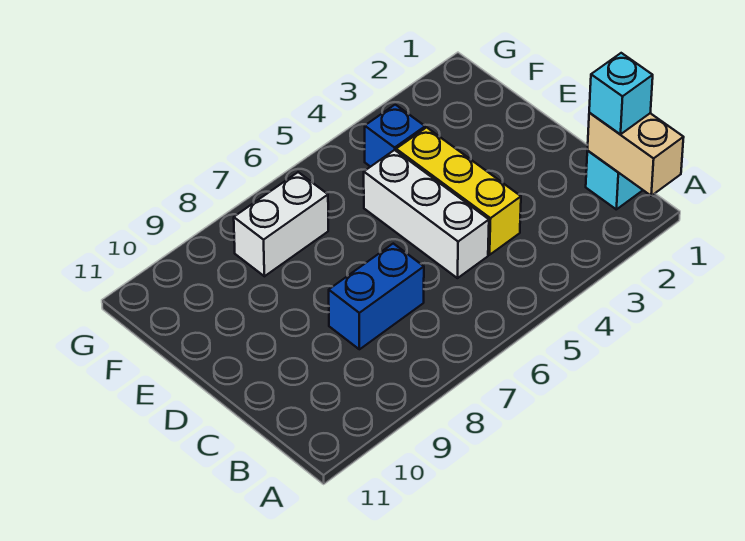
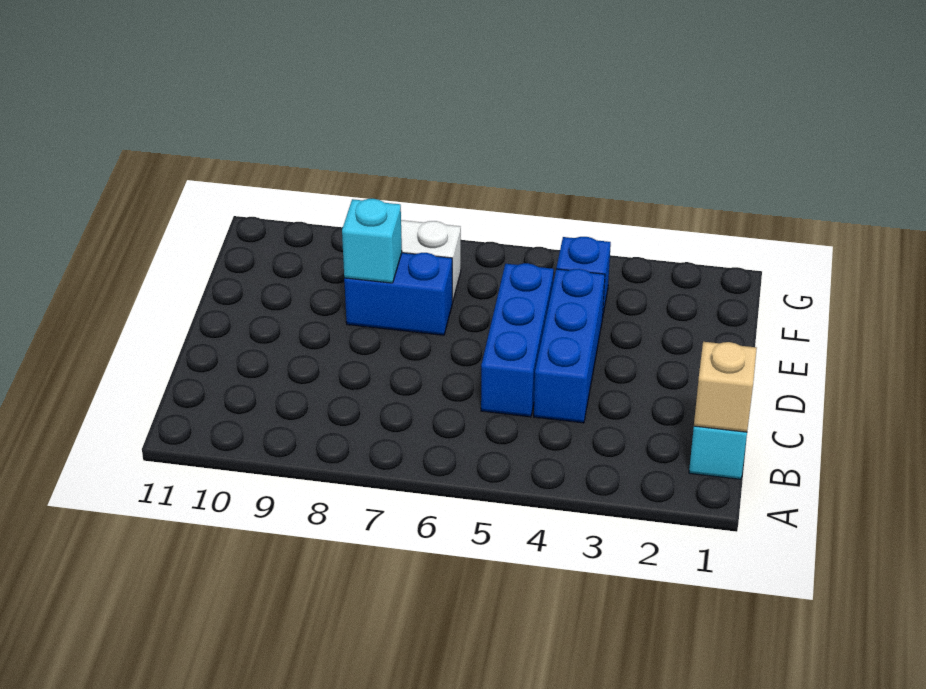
tan brick A1:B1 level 2 -> tan brick B1 level 2
cyan brick B1 level 3 -> cyan brick E8 level 2
yellow brick C4:E4 level 1 -> blue brick C4:E4 level 1
white brick C5:E5 level 1 -> blue brick C5:E5 level 1
blue brick C7:C8 level 1 -> blue brick E7:E8 level 1

